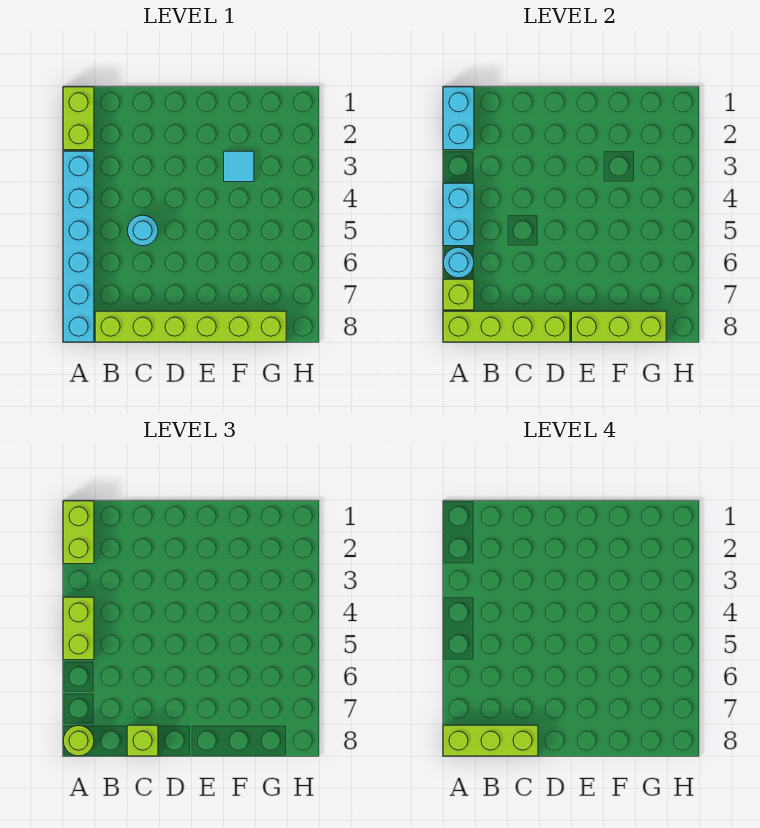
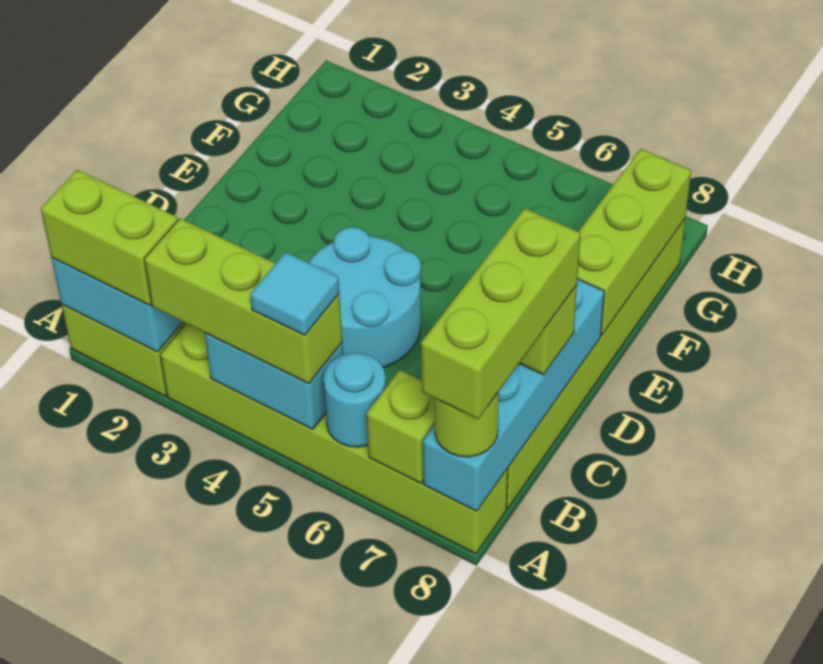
cyan brick A3:A8 level 1 -> lime brick A3:A8 level 1
lime brick A4:A5 level 3 -> lime brick A3:A5 level 3
lime brick A8:D8 level 2 -> cyan brick A8:D8 level 2
cyan round brick C5 level 1 -> cyan round brick C4:D5 level 1
cyan tile F3 level 1 -> cyan tile A5 level 4

